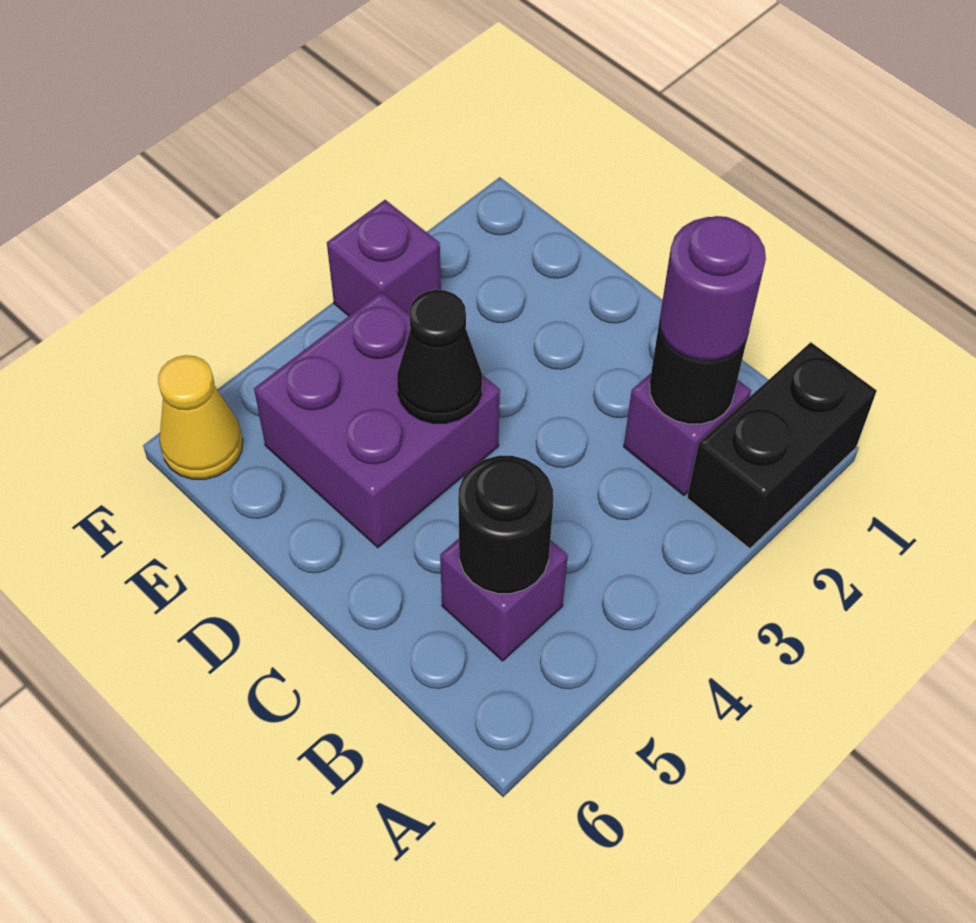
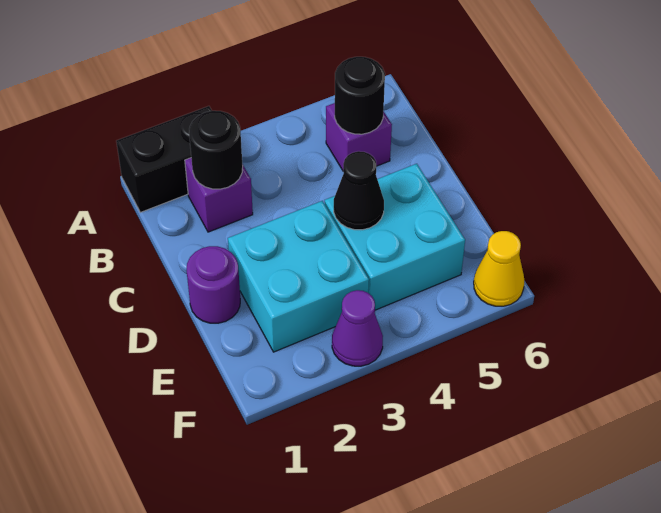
purple round brick B2 level 3 -> purple round brick D1 level 1
none -> cyan brick D2:E3 level 1
purple brick D4:E5 level 1 -> cyan brick D4:E5 level 1
purple brick F3 level 1 -> purple cone F3 level 1

